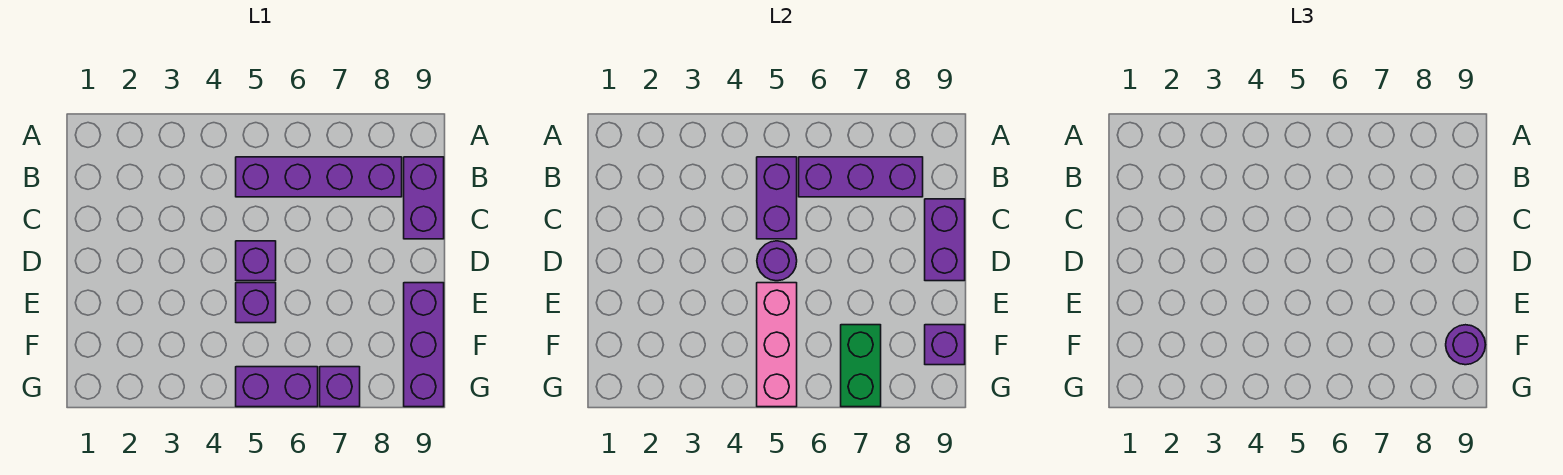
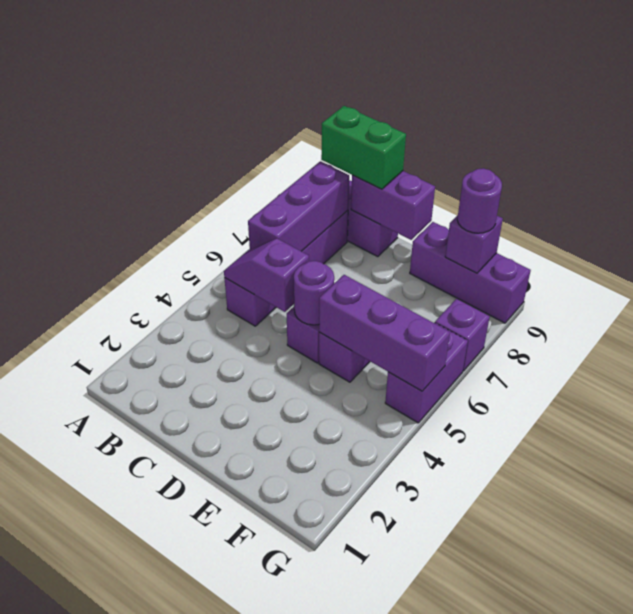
purple brick B5:C5 level 2 -> purple slope B5:C5 level 2 top C
pink brick E5:G5 level 2 -> purple brick E5:G5 level 2
green brick F7:G7 level 2 -> green brick B9:C9 level 3

